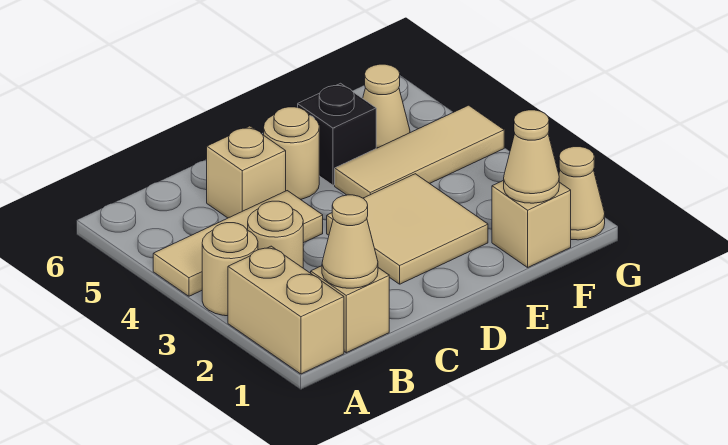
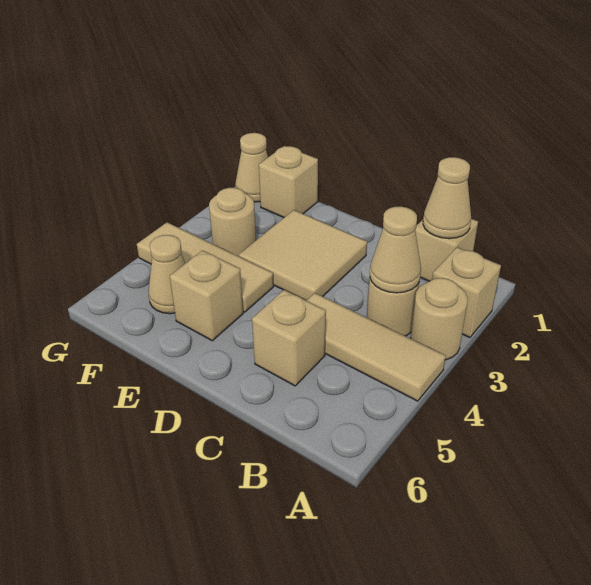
tan brick A1:A2 level 1 -> tan brick A2 level 1
tan round brick D5 level 1 -> tan round brick F3 level 1
black brick E5 level 1 -> tan brick E5 level 1
tan cone F1 level 2 -> tan cone B3 level 2

